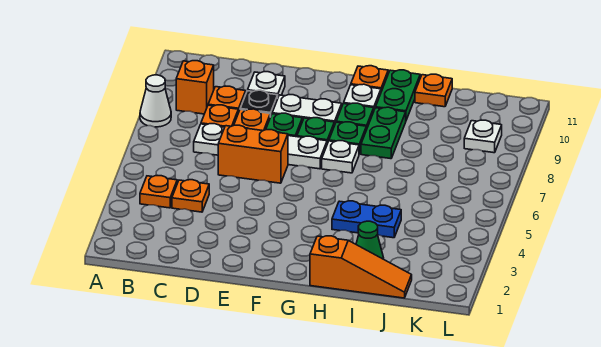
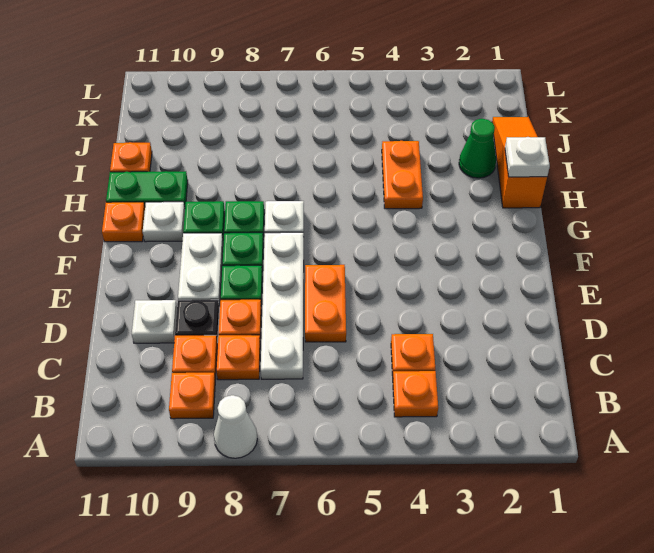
orange brick B9 level 1 -> orange plate B9 level 1
orange brick D6:E6 level 1 -> orange plate D6:E6 level 1
blue plate H4:I4 level 1 -> orange plate H4:I4 level 1
green plate H8:H9 level 1 -> none
white plate K9 level 1 -> white plate H1 level 2

